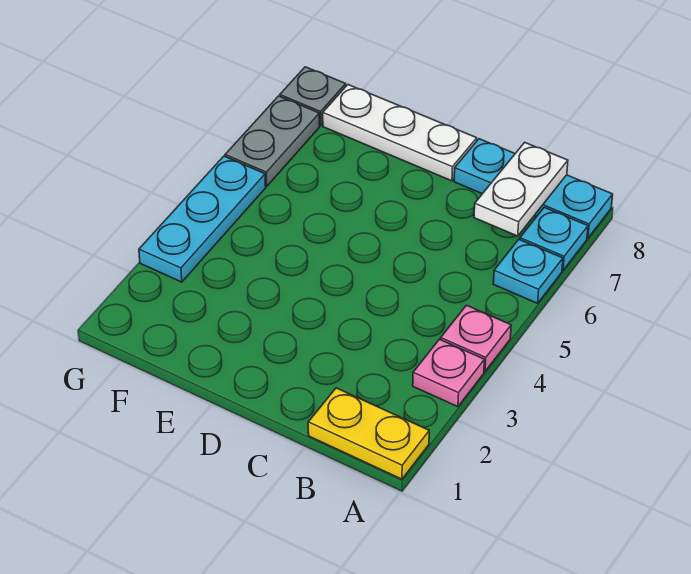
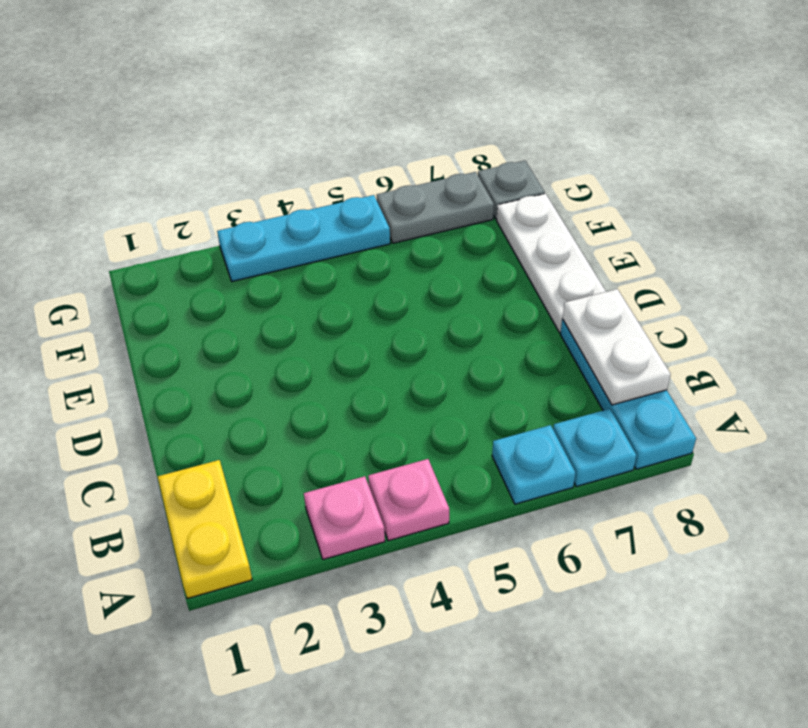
white plate B7:B8 level 2 -> white plate B8:C8 level 2

